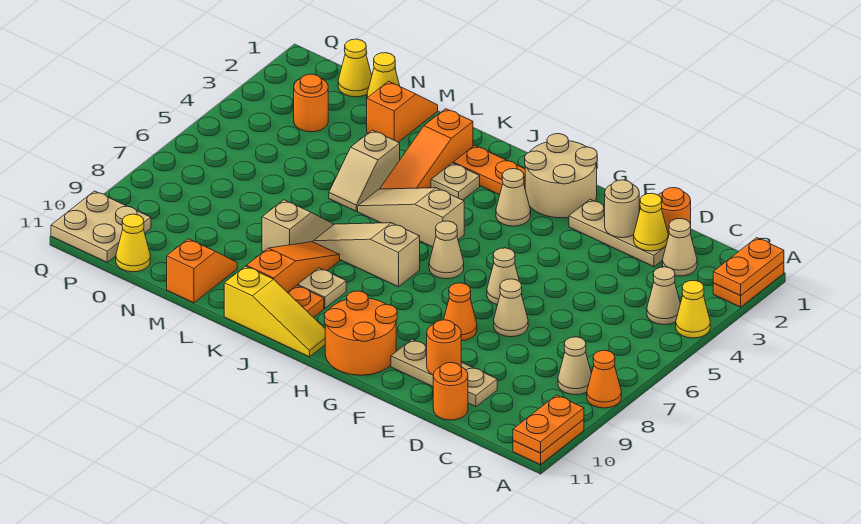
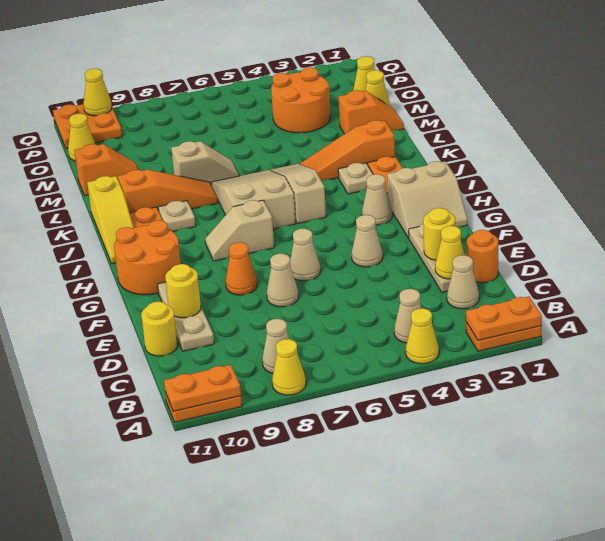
orange cone A8 level 1 -> yellow cone A8 level 1
orange round brick D11 level 1 -> yellow round brick D11 level 1
tan round brick E2 level 2 -> yellow round brick E2 level 2
orange round brick E10 level 2 -> yellow round brick E10 level 2
tan round brick G1:H2 level 1 -> tan slope G1:H2 level 1 top H
tan cone H6 level 1 -> tan cone F4 level 1
tan slope I7:K7 level 1 top I -> tan slope I6:K7 level 1 top I
tan slope L4:L5 level 1 top 4 -> tan slope H7:H8 level 1 top 7
orange round brick O3 level 1 -> orange round brick N3:O4 level 1
tan plate P10:Q11 level 1 -> orange plate P10:Q11 level 1
none -> yellow cone Q10 level 2

